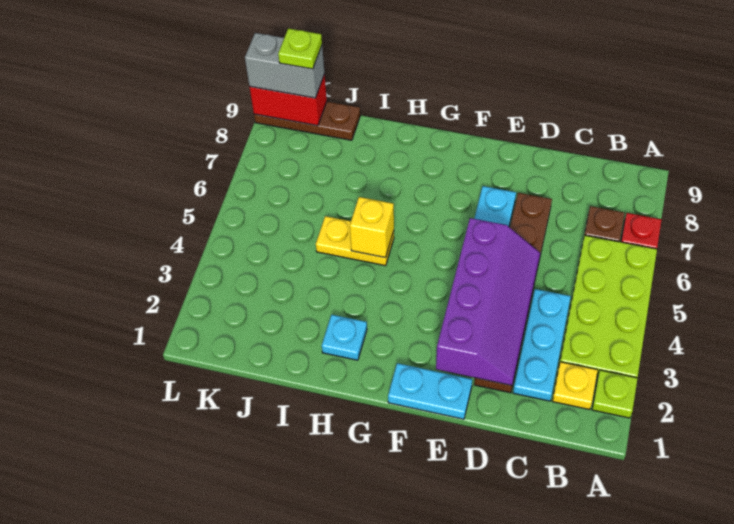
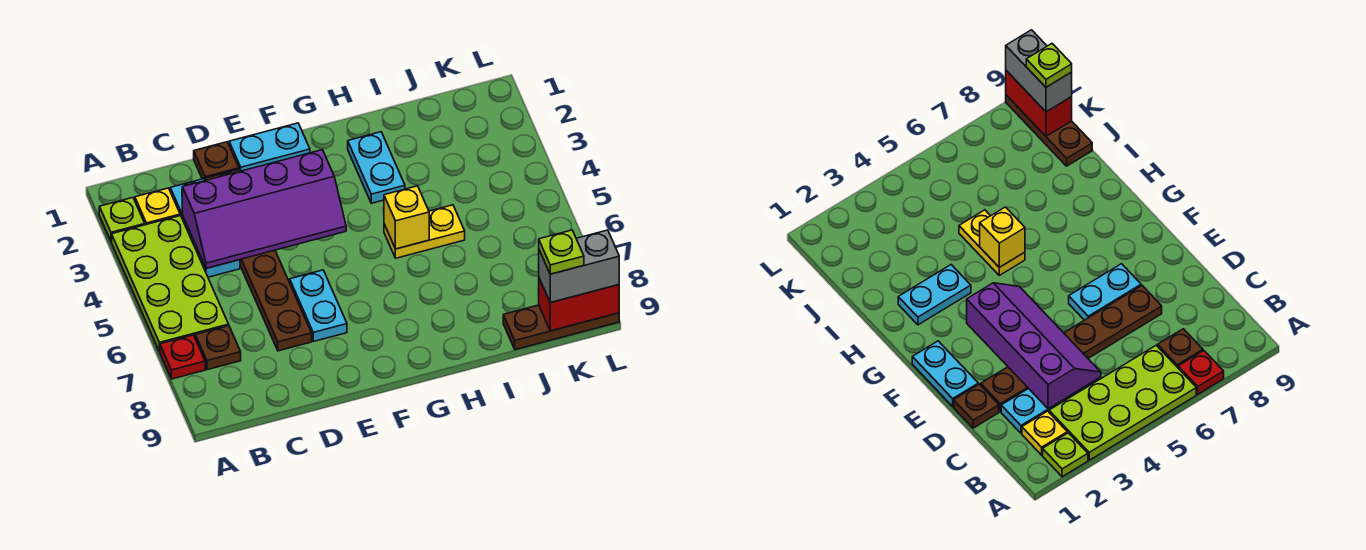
none -> brown plate D1 level 1
purple slope D2:E5 level 2 top E -> purple slope C3:F4 level 2 top 3
cyan plate H2 level 1 -> cyan plate H2:H3 level 1

